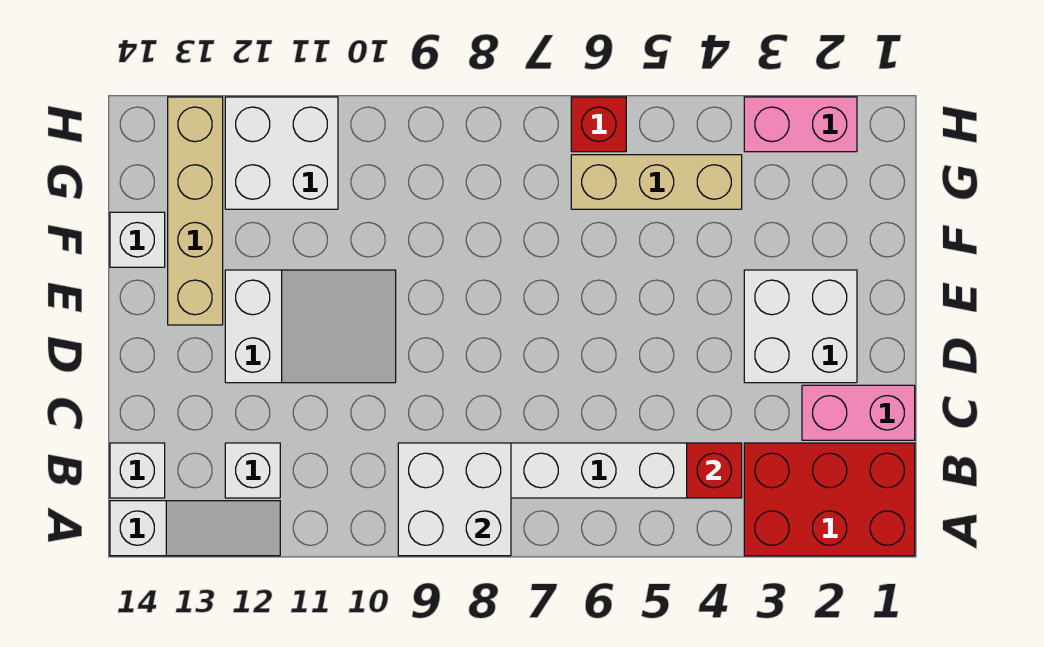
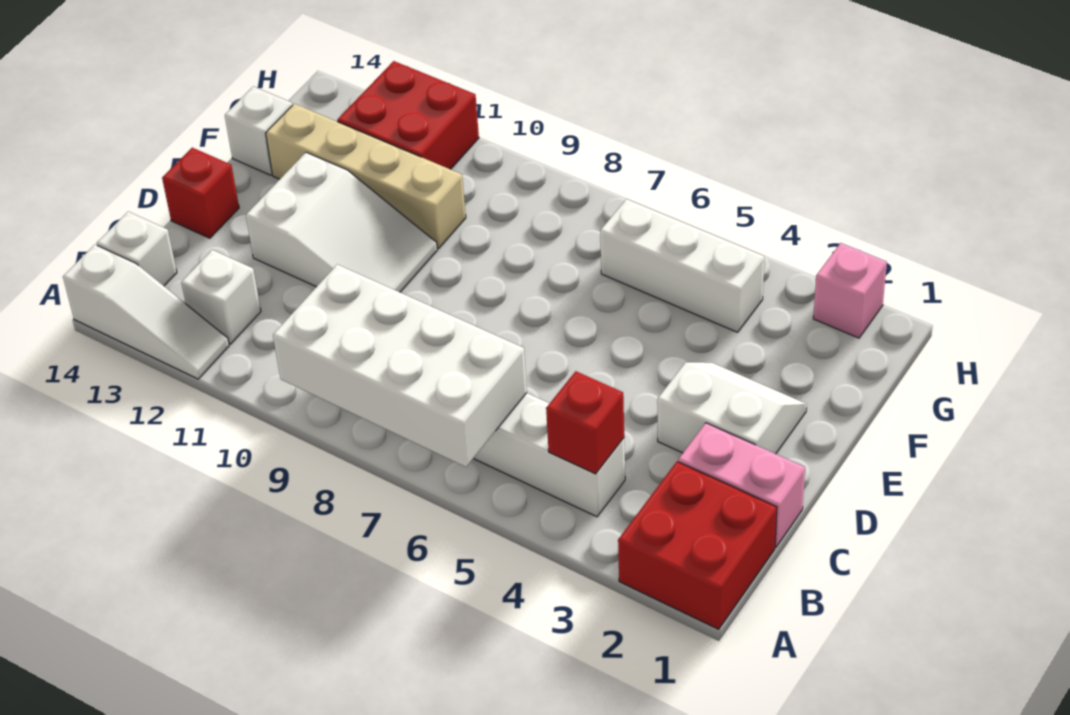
red brick A1:B3 level 1 -> red brick A1:B2 level 1
white brick A8:B9 level 2 -> white brick A6:B9 level 2
white brick D2:E3 level 1 -> white slope D2:E3 level 1 top D
tan brick E13:H13 level 1 -> tan brick F10:F13 level 1
tan brick G4:G6 level 1 -> white brick G4:G6 level 1
white brick G11:H12 level 1 -> red brick G11:H12 level 1
pink brick H2:H3 level 1 -> pink brick H2 level 1
red brick H6 level 1 -> red brick D14 level 1

